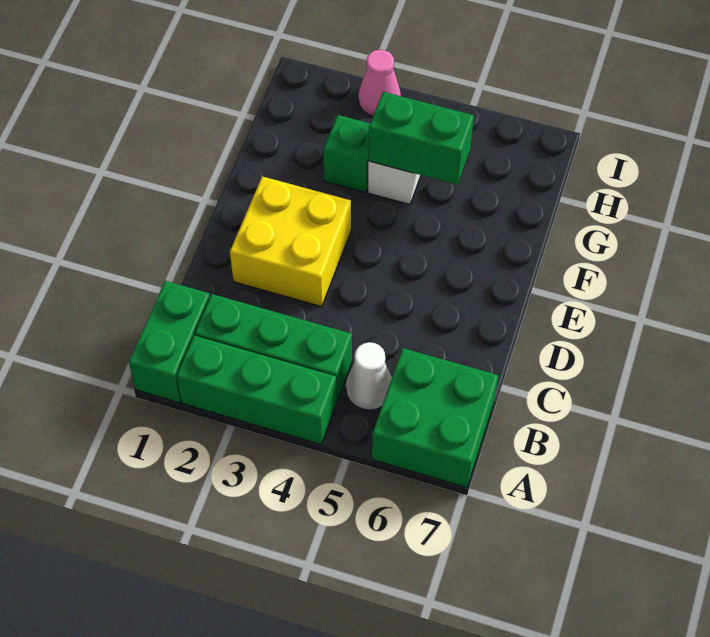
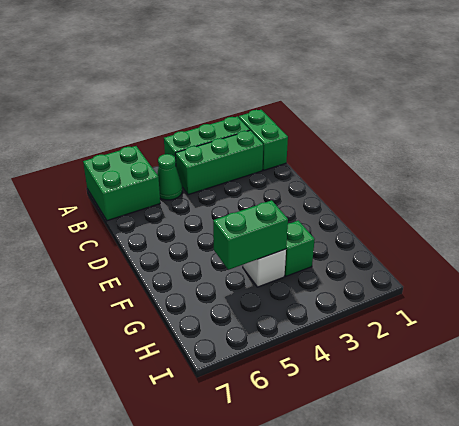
white cone B5 level 1 -> green cone B5 level 1
yellow brick D2:E3 level 1 -> none
pink cone I3 level 1 -> none

